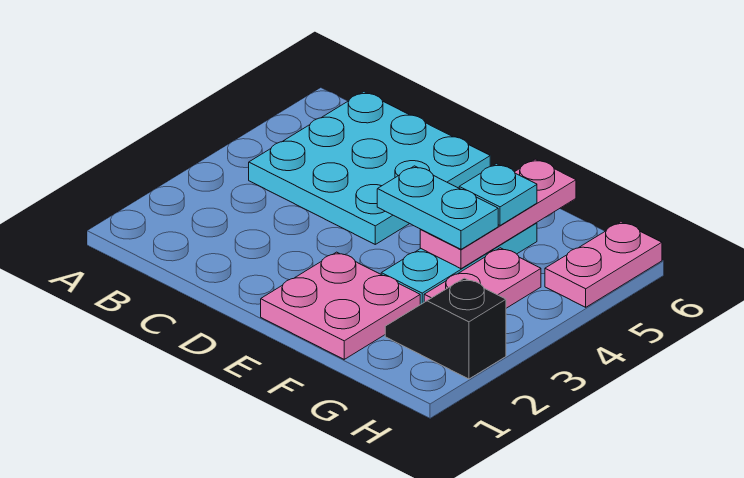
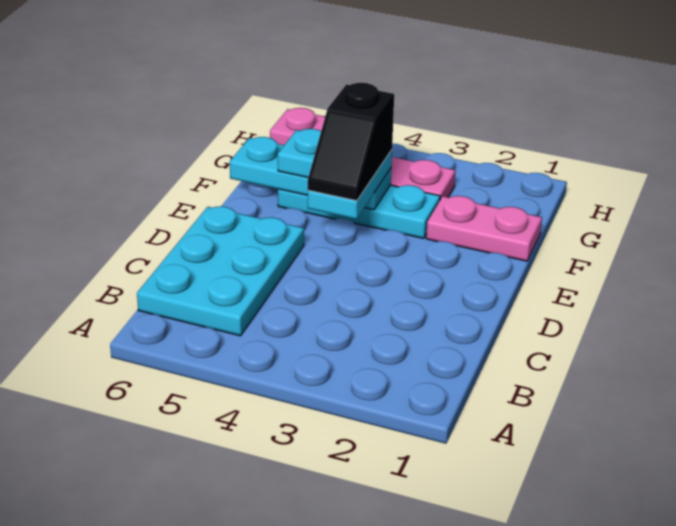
cyan plate B4:D6 level 1 -> cyan plate B5:D6 level 1
pink plate E1:F2 level 1 -> pink plate F1:F2 level 1
pink plate F4:F6 level 2 -> cyan plate F4:F6 level 2
black slope G2:H2 level 1 top H -> black slope E4:F4 level 4 top F

